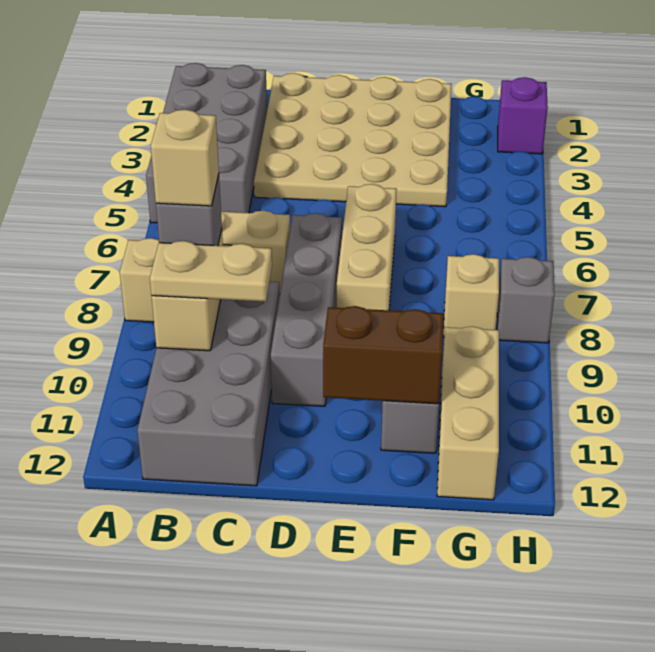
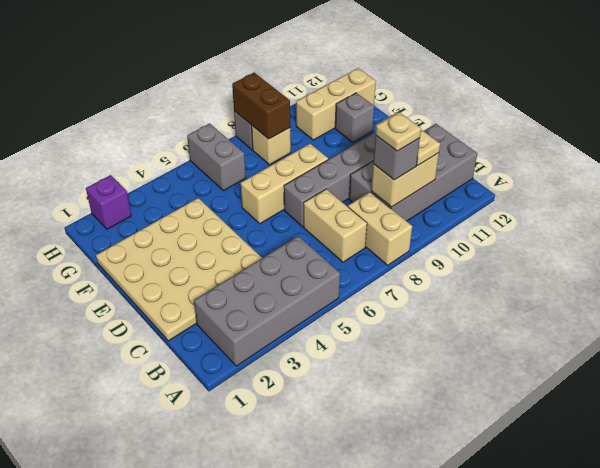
tan brick B9 level 4 -> tan plate B9 level 4
brown brick E11:F11 level 2 -> brown brick G8:H8 level 2
none -> grey brick G6:H6 level 1

